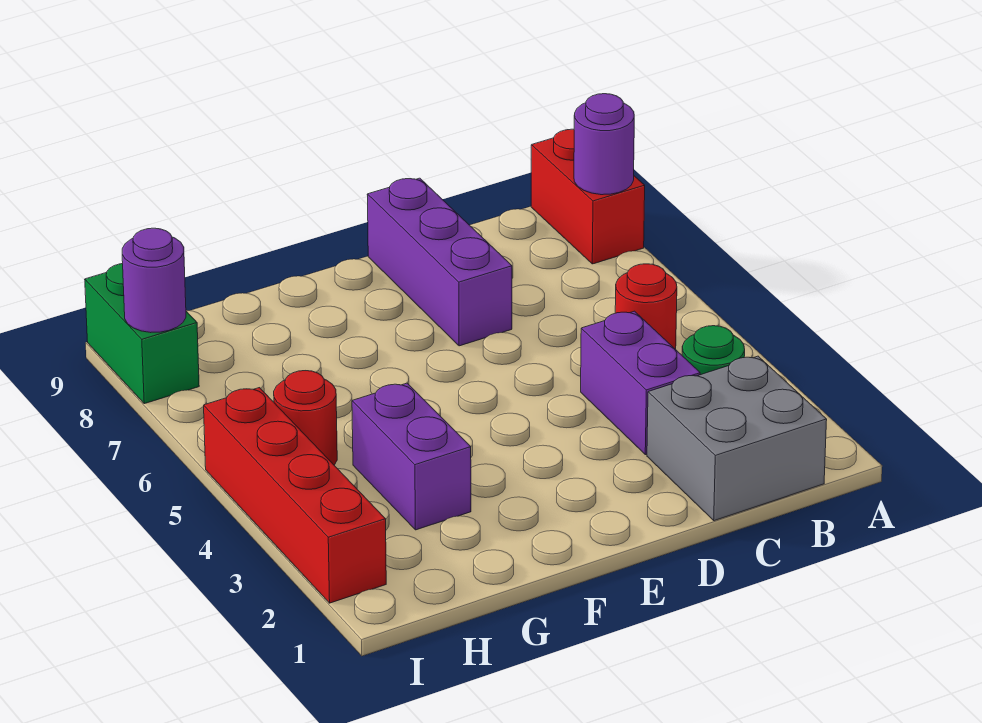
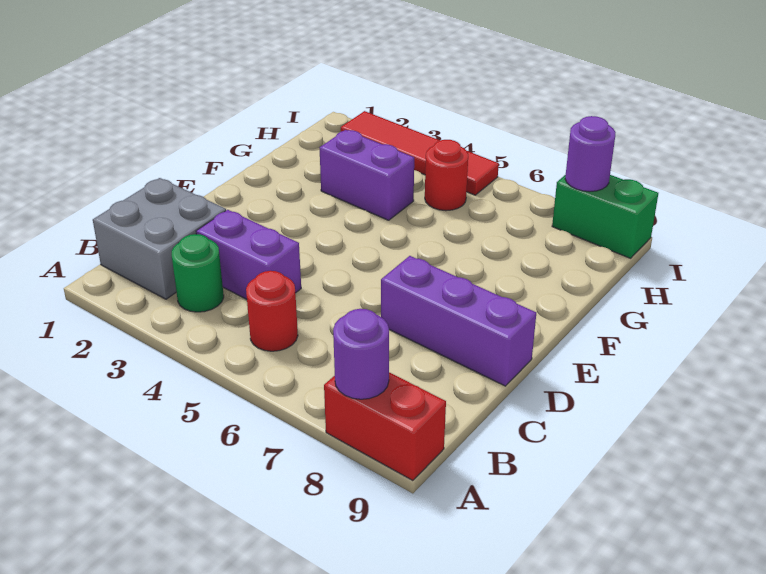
red brick I2:I5 level 1 -> red tile I2:I5 level 1

